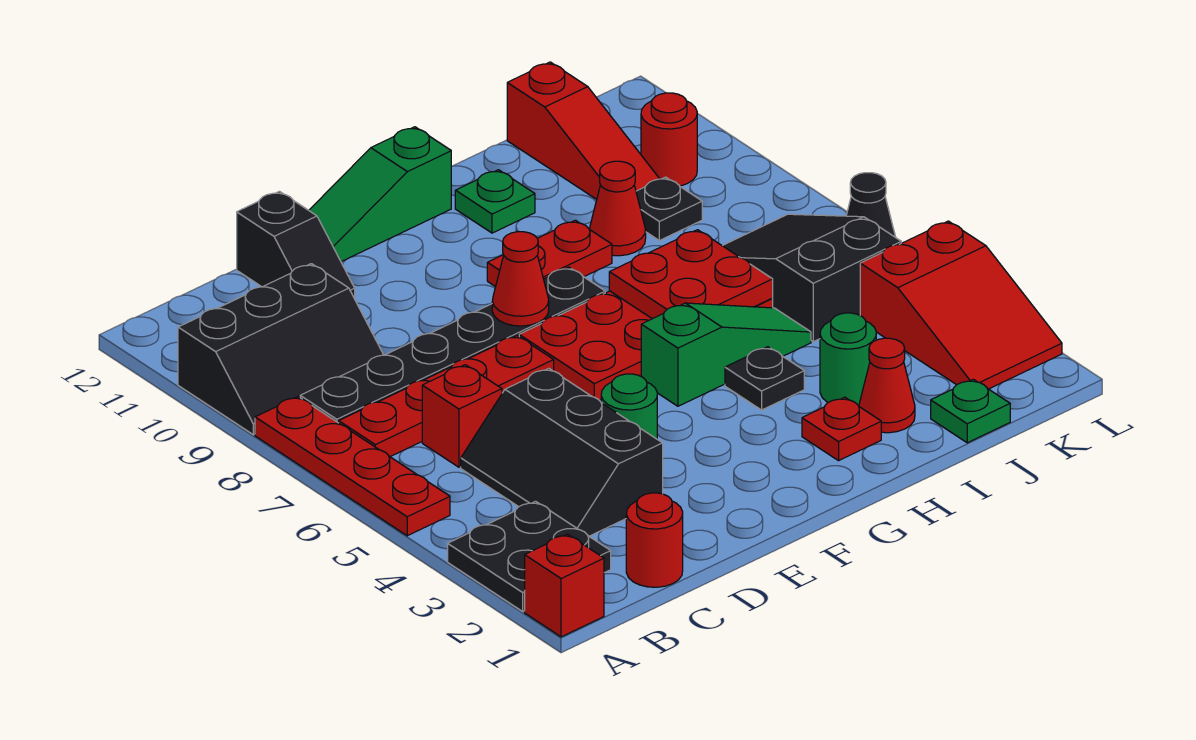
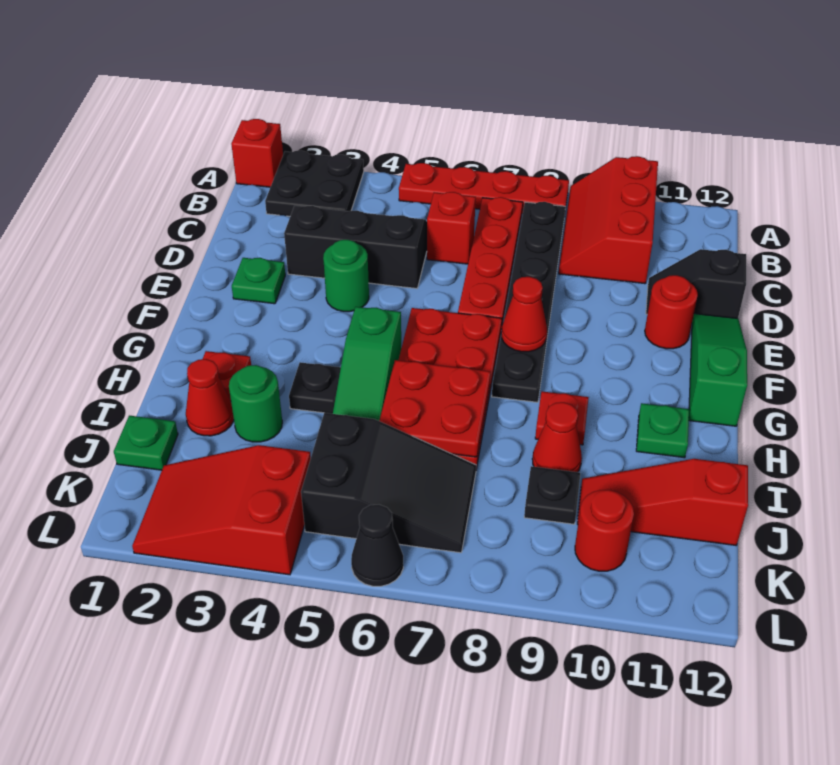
black slope A9:C10 level 1 top 10 -> red slope A9:C10 level 1 top 10
red round brick C1 level 1 -> red round brick E11 level 1
none -> green plate E2 level 1
red plate G9:H9 level 1 -> red plate H9 level 1

